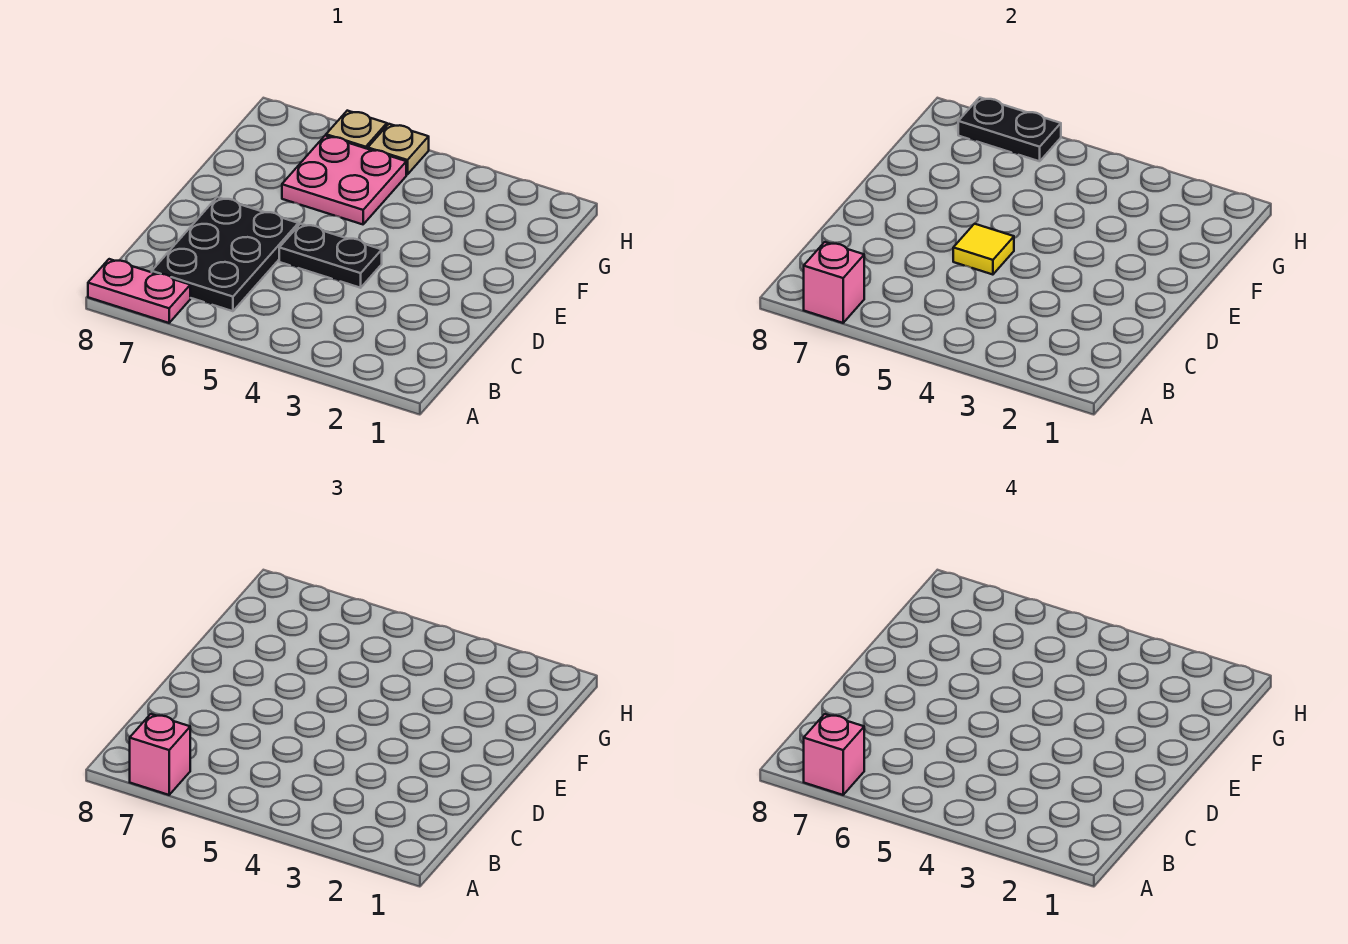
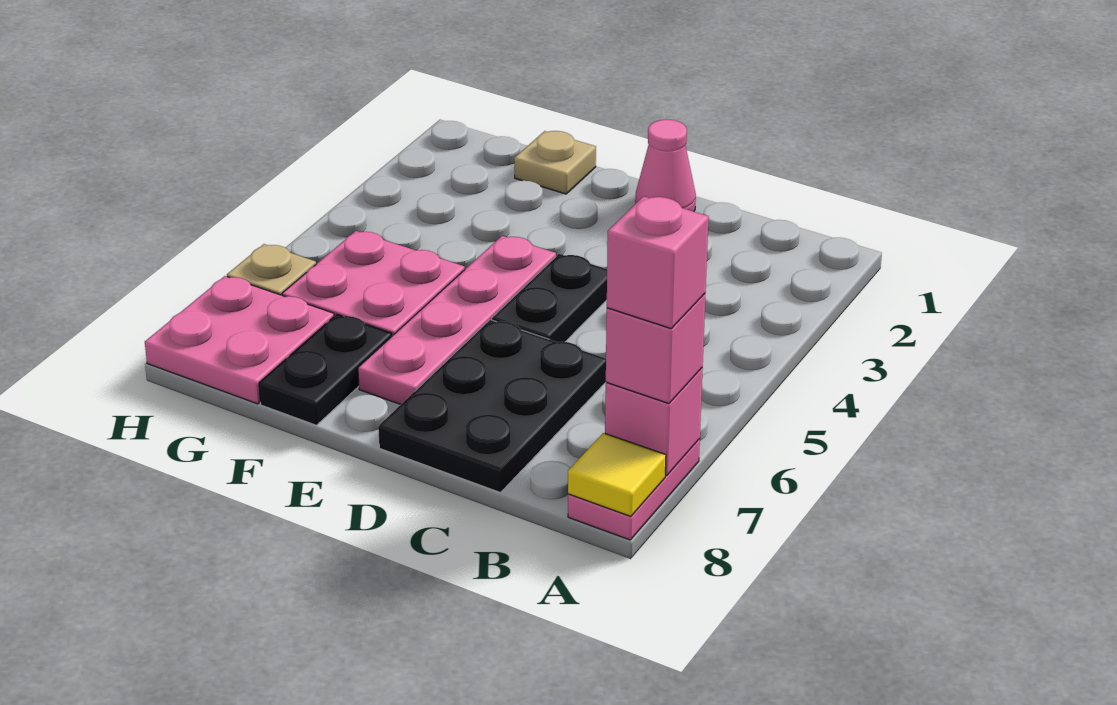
black plate B6:D7 level 1 -> black plate C6:D8 level 1
none -> pink cone D1 level 1
yellow tile D5 level 2 -> yellow tile A8 level 2
none -> pink plate E4:E7 level 1
none -> pink plate G7:H8 level 1
tan plate H5 level 1 -> tan plate F1 level 1
black plate H6:H7 level 2 -> black plate F7:F8 level 1

